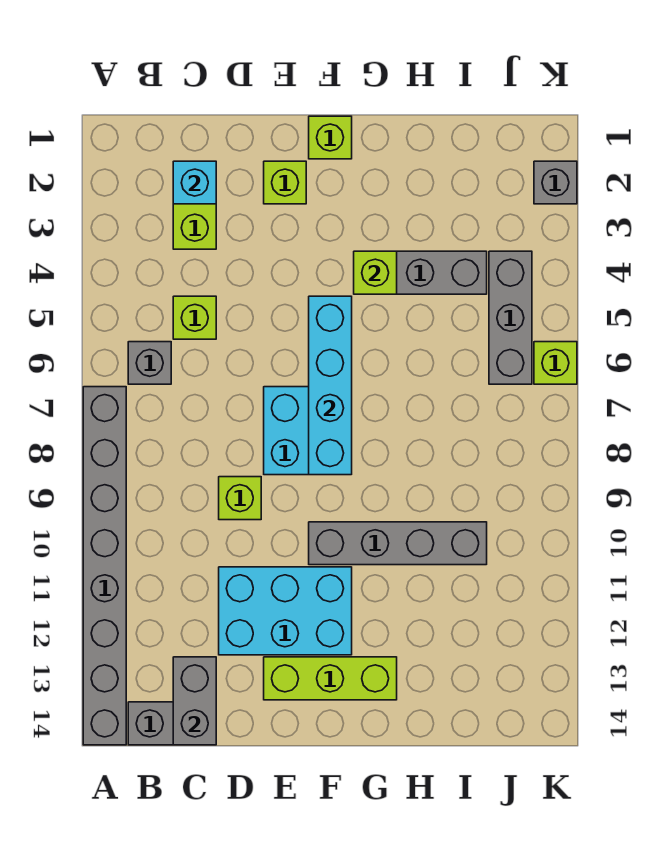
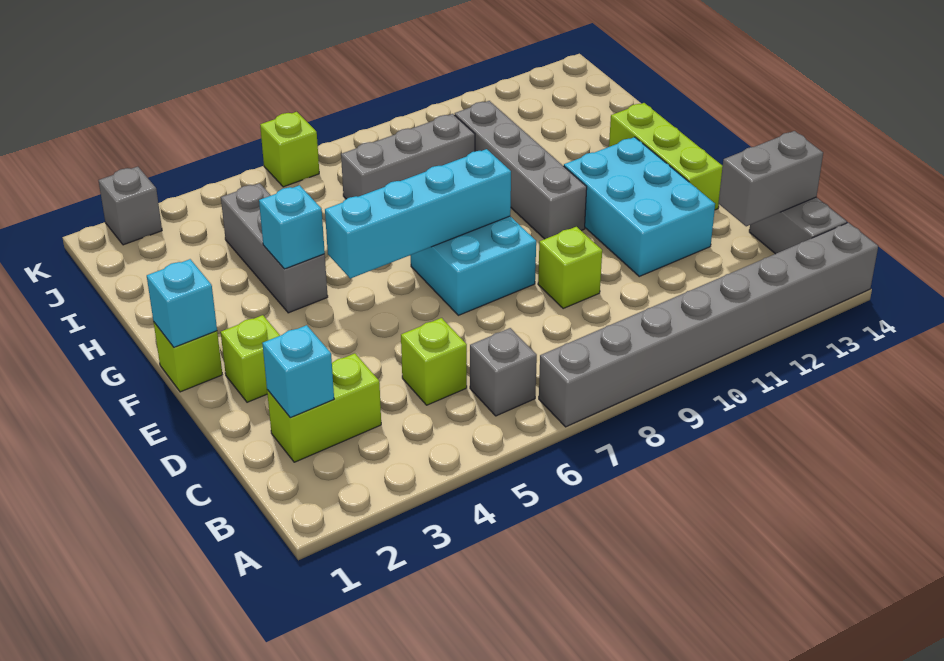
none -> cyan brick F1 level 2
lime brick G4 level 2 -> cyan brick G4 level 2
grey brick J4:J6 level 1 -> grey brick I7:I9 level 1

